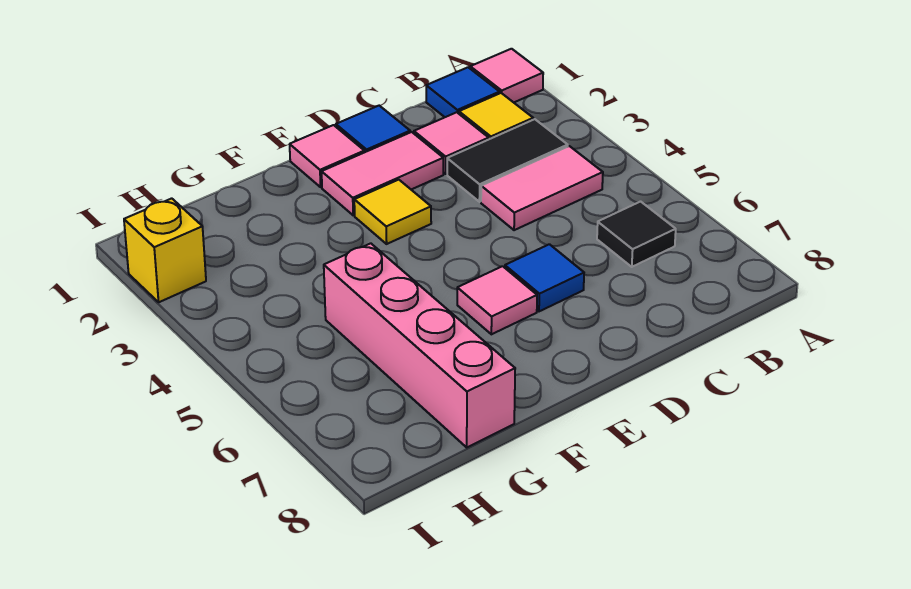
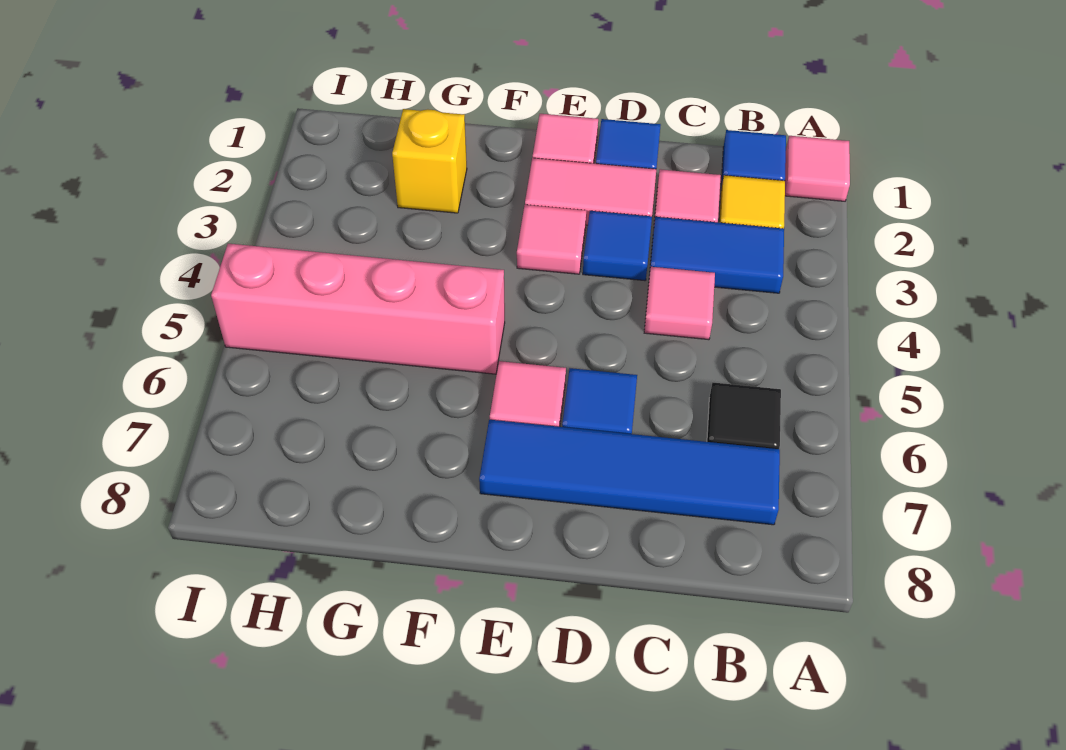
black tile B3:C3 level 1 -> blue tile B3:C3 level 1
pink tile B4:C4 level 1 -> pink tile C4 level 1
none -> blue tile B7:E7 level 1
none -> blue tile D3 level 1
yellow tile E3 level 1 -> pink tile E3 level 1
pink brick G5:G8 level 1 -> pink brick F5:I5 level 1
yellow brick I2 level 1 -> yellow brick G2 level 1

